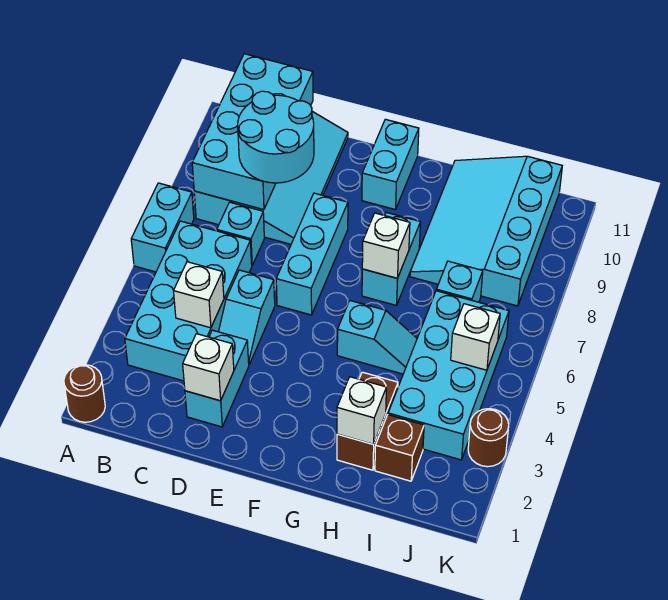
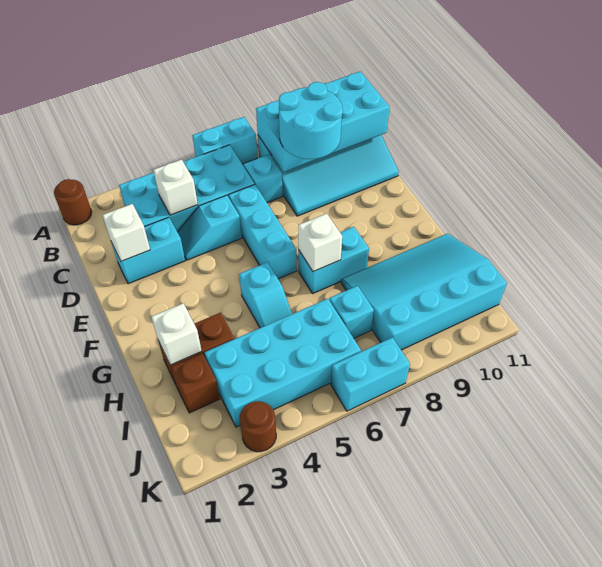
cyan brick E6:E8 level 1 -> cyan brick D6:F6 level 1
cyan brick F10:F11 level 1 -> cyan brick K6:K7 level 1
white brick J5 level 2 -> none

